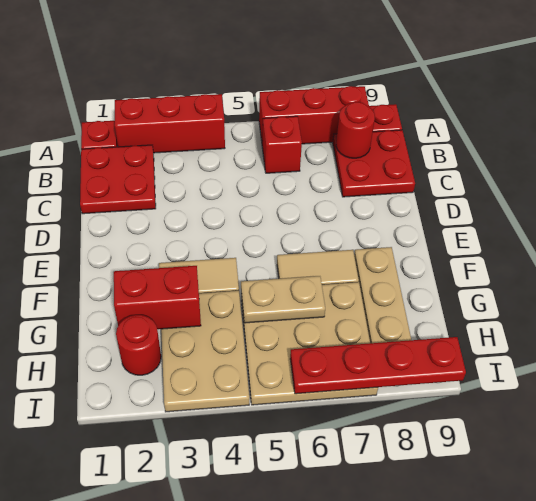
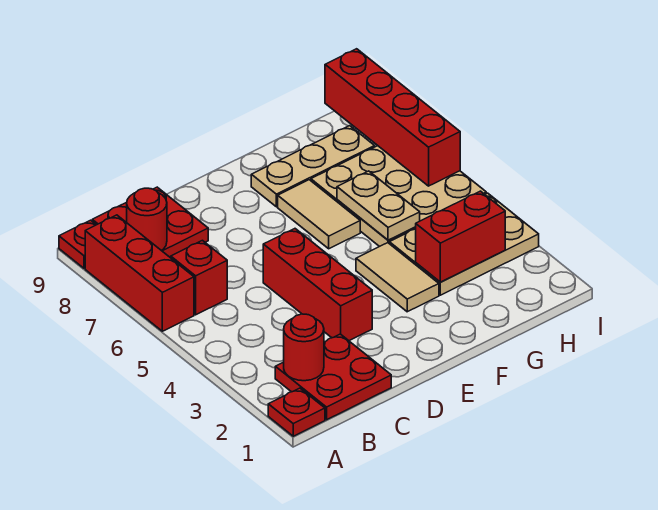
red brick A2:A4 level 1 -> red brick D3:D5 level 1
red brick G2:G3 level 2 -> red brick G3:H3 level 2
red round brick H2 level 1 -> red round brick B2 level 2
red plate I6:I9 level 2 -> red brick I6:I9 level 2

